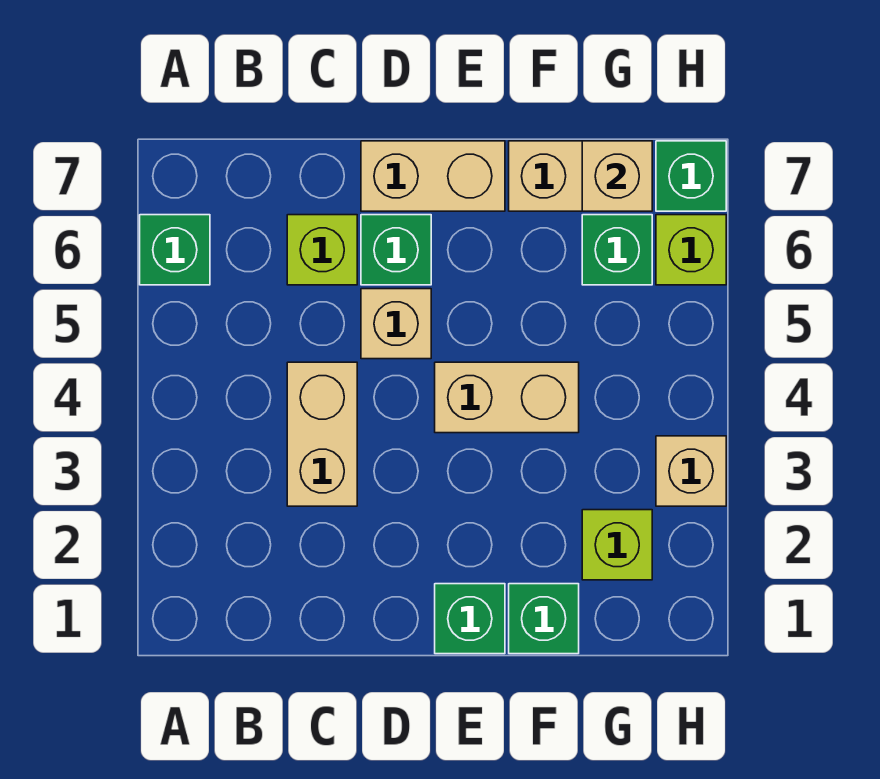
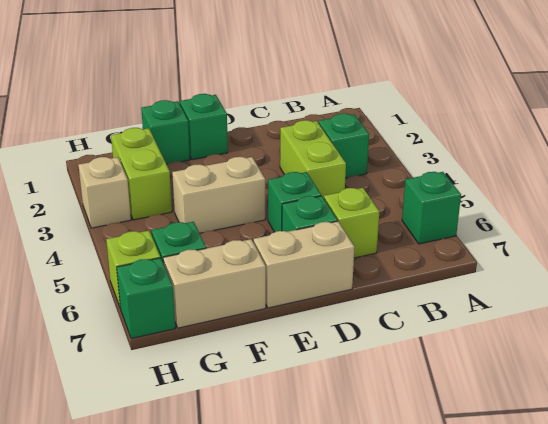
none -> green brick B3 level 1
tan brick C3:C4 level 1 -> lime brick C3:C4 level 1
tan brick D5 level 1 -> green brick D5 level 1
lime brick G2 level 1 -> lime brick G2:G3 level 1
tan brick G7 level 2 -> none

